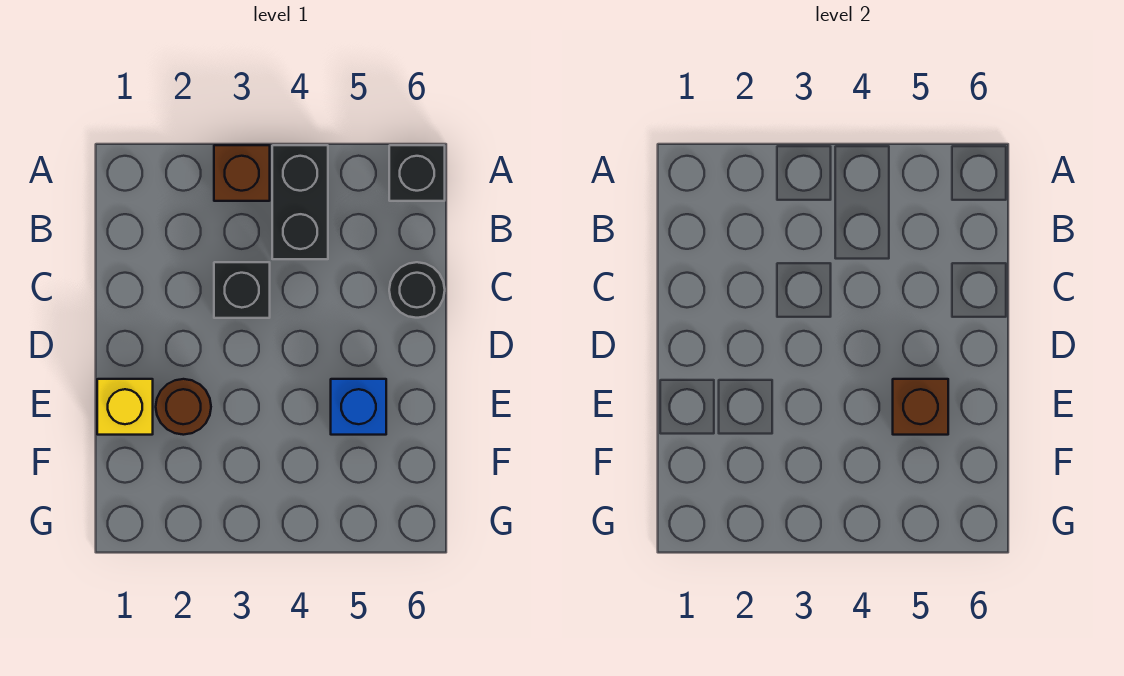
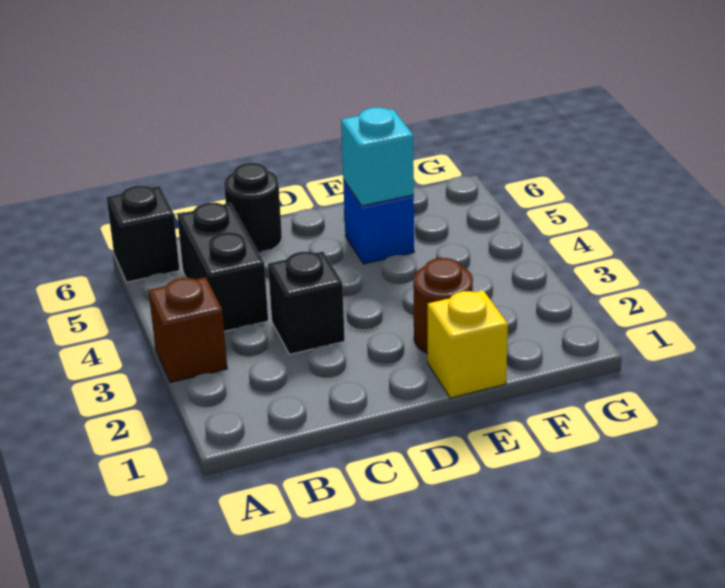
black brick A4:B4 level 1 -> black brick B4:B5 level 1
brown brick E5 level 2 -> cyan brick E5 level 2

